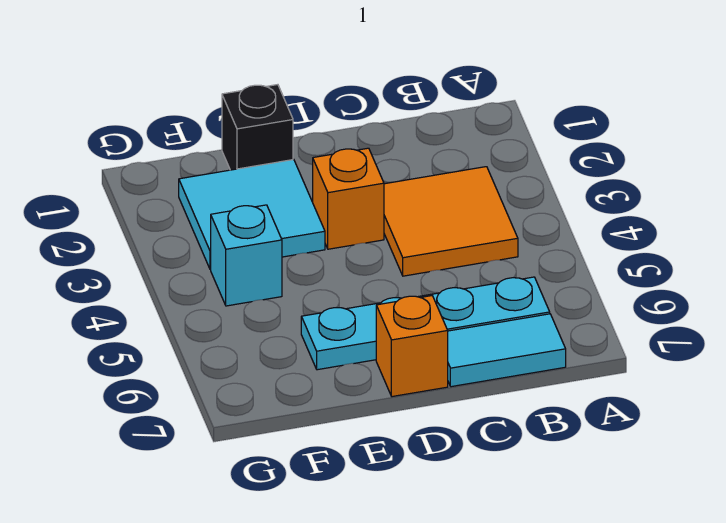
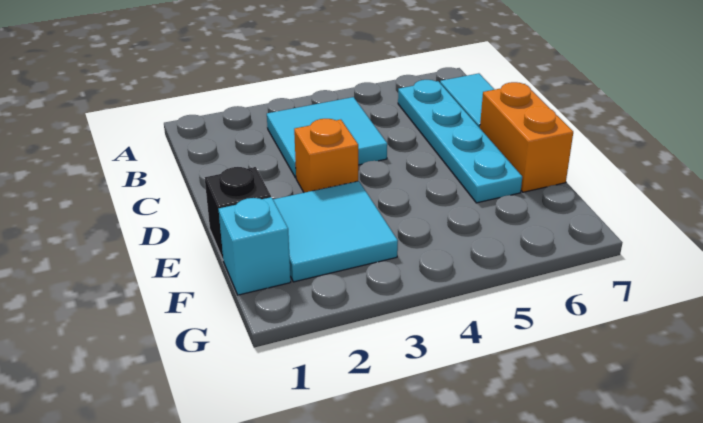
orange tile B3:C4 level 1 -> cyan tile B3:C4 level 1
orange brick D7 level 1 -> orange brick D7:E7 level 1
cyan brick F4 level 1 -> cyan brick F1 level 1

